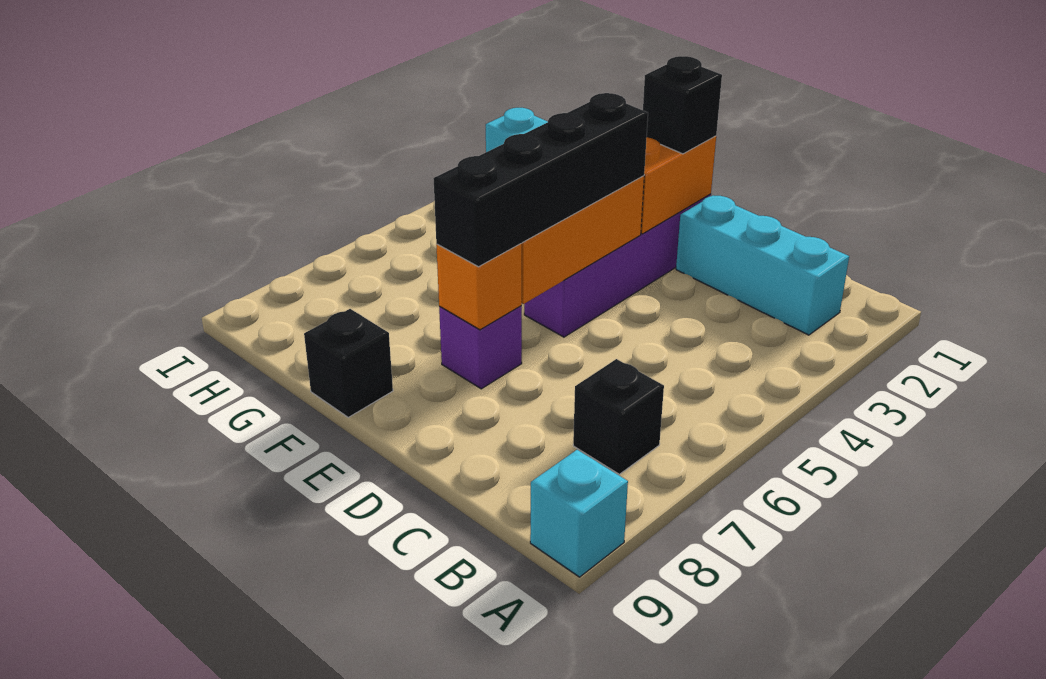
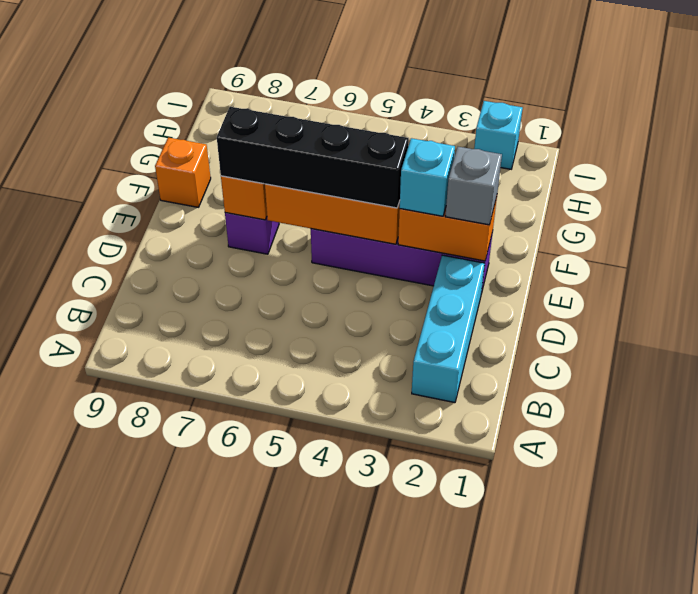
cyan brick A9 level 1 -> cyan brick E3 level 3
black brick B7 level 1 -> none
black brick E2 level 3 -> grey brick E2 level 3
black brick F9 level 1 -> orange brick F9 level 1

